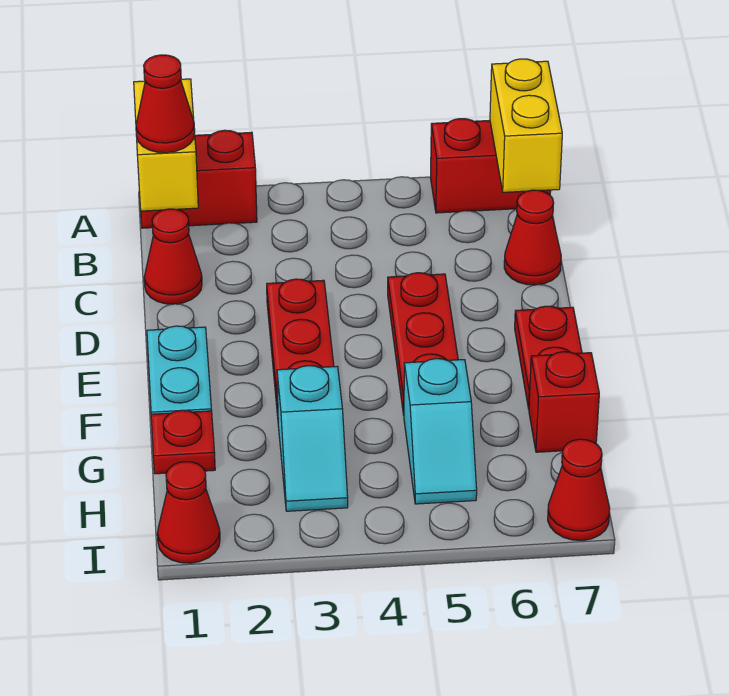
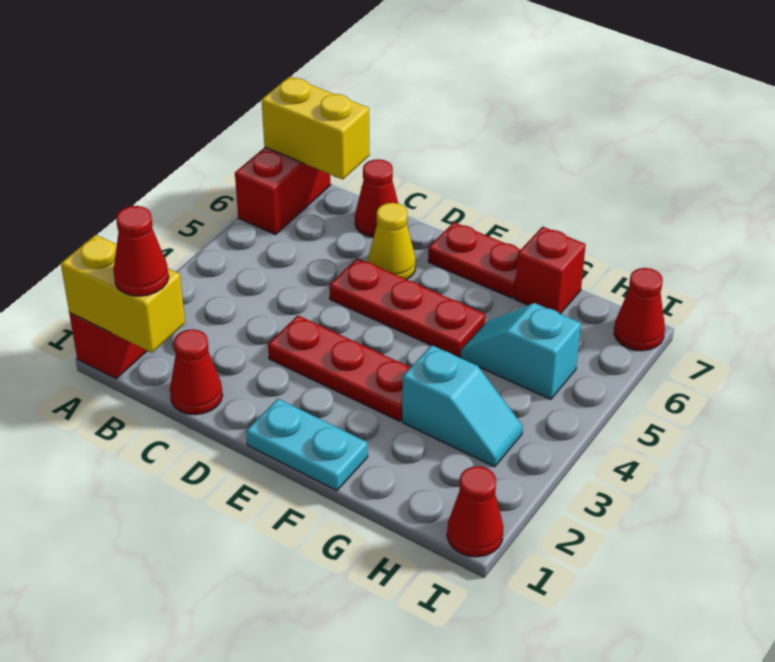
none -> yellow cone D6 level 1
red plate G1 level 1 -> none
cyan slope G5:H5 level 1 top G -> cyan slope G5:H5 level 1 top H

